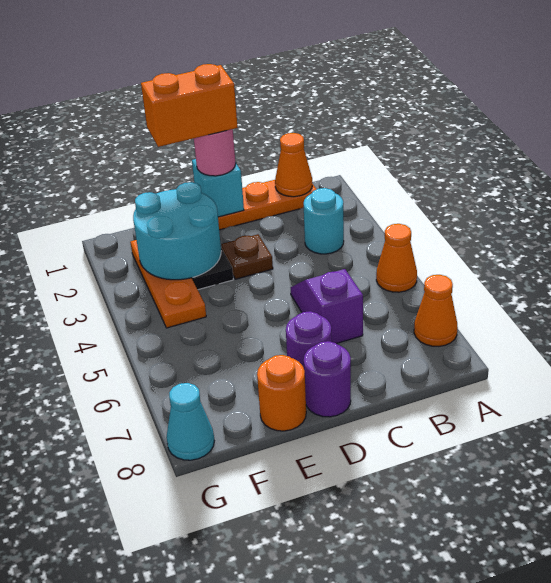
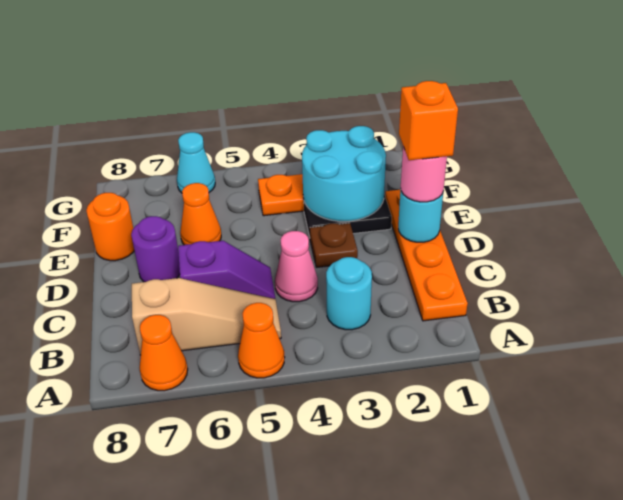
orange cone B1 level 2 -> orange cone E6 level 1
none -> tan slope B5:B7 level 1 top 7
none -> pink cone C4 level 1
cyan brick D1 level 2 -> cyan round brick D1 level 2
orange brick D1:E1 level 4 -> orange brick D1 level 4
purple round brick D8 level 1 -> none
cyan cone G8 level 1 -> cyan cone G6 level 1

